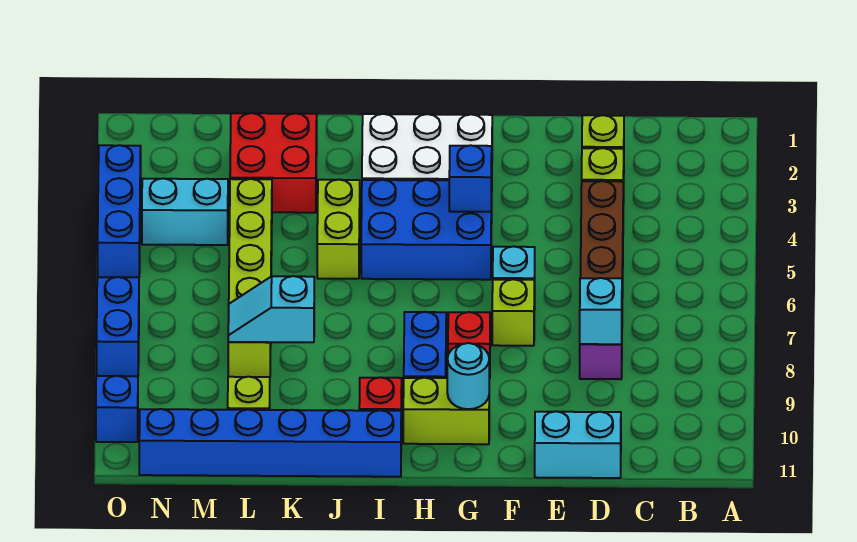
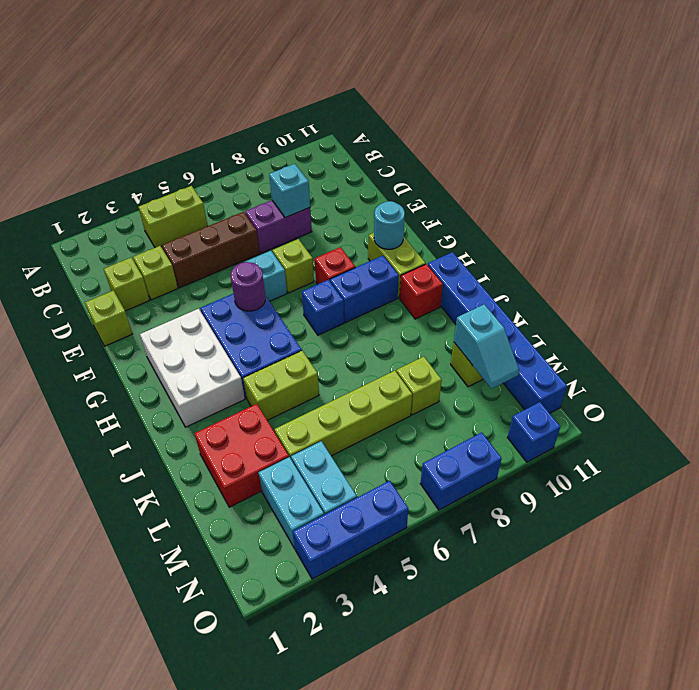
none -> lime brick B4:B5 level 1
cyan brick D11:E11 level 1 -> cyan brick M3:N3 level 1
none -> lime brick E1 level 1
blue brick G4 level 2 -> blue brick H7 level 1
none -> purple round brick G5 level 2
cyan slope K8:L8 level 2 top K -> cyan slope L10:M10 level 2 top L

